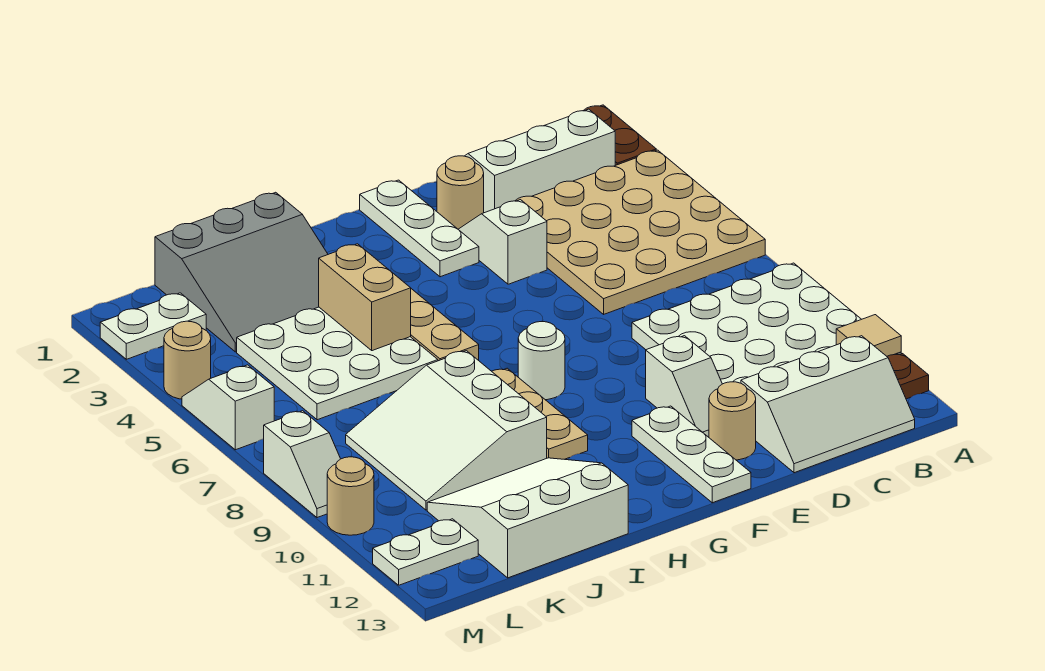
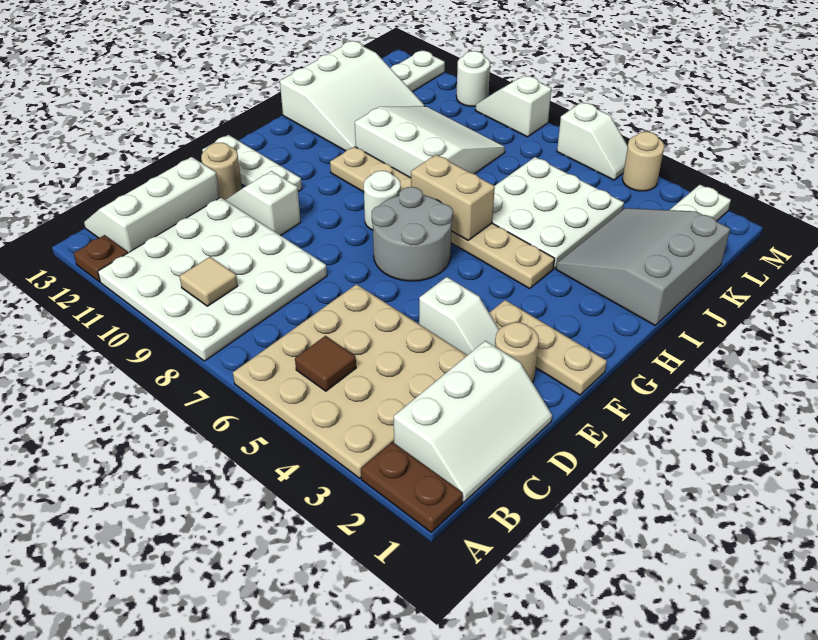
tan tile A11 level 2 -> tan tile B9 level 2
none -> brown tile B5 level 2
white plate F1:F3 level 1 -> tan plate F1:F3 level 1
none -> grey round brick F6:G7 level 1
tan brick I4:I5 level 2 -> tan brick H6:H7 level 2
tan round brick M10 level 1 -> white round brick M10 level 1

